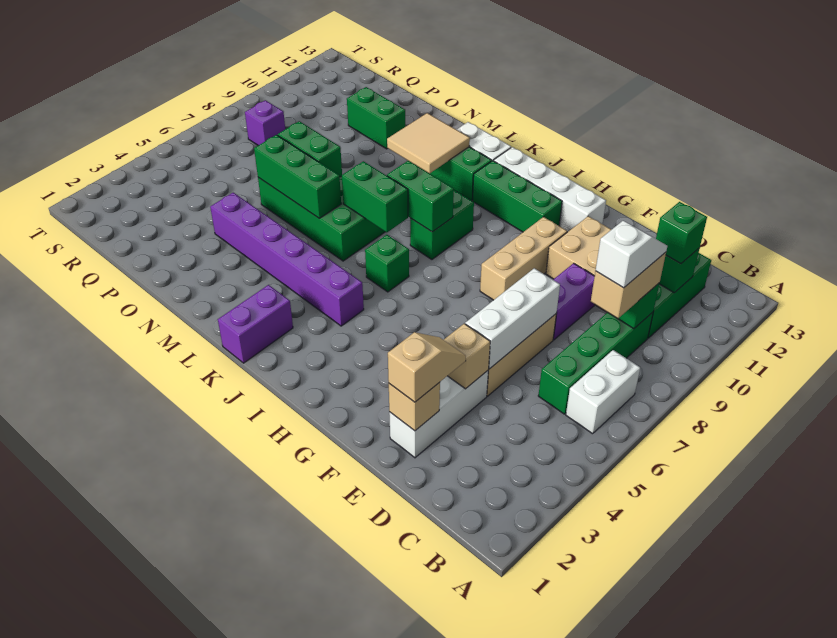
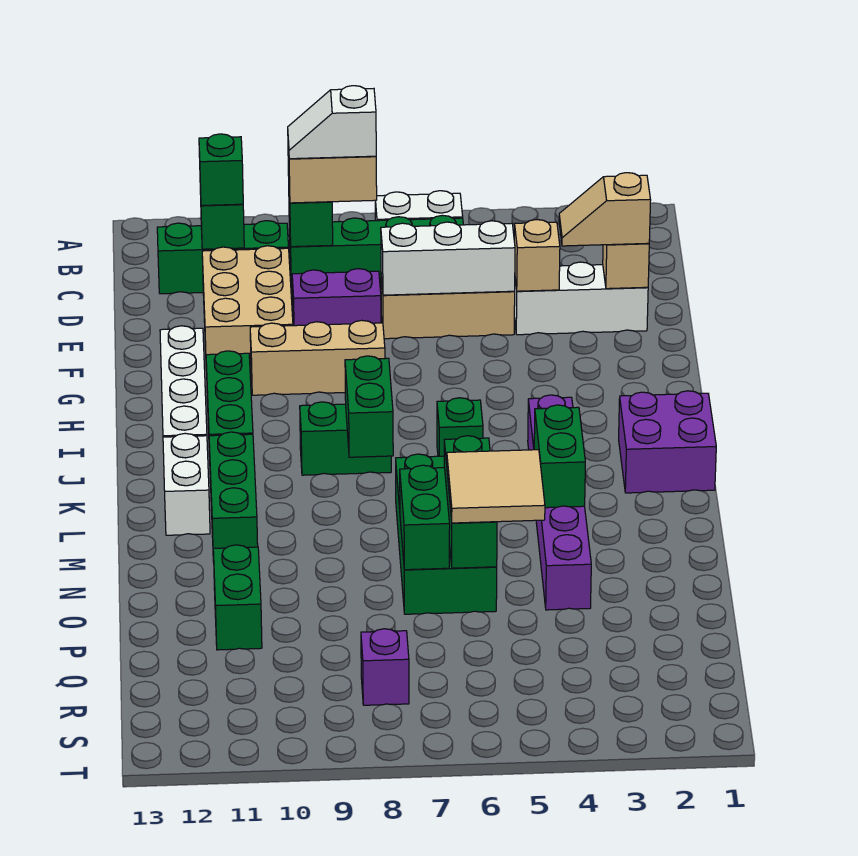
purple brick K1:K2 level 1 -> purple brick J1:K2 level 1
green brick K7:L7 level 2 -> green brick L4:M4 level 2
tan tile L10:M11 level 2 -> tan tile N5:O6 level 3

